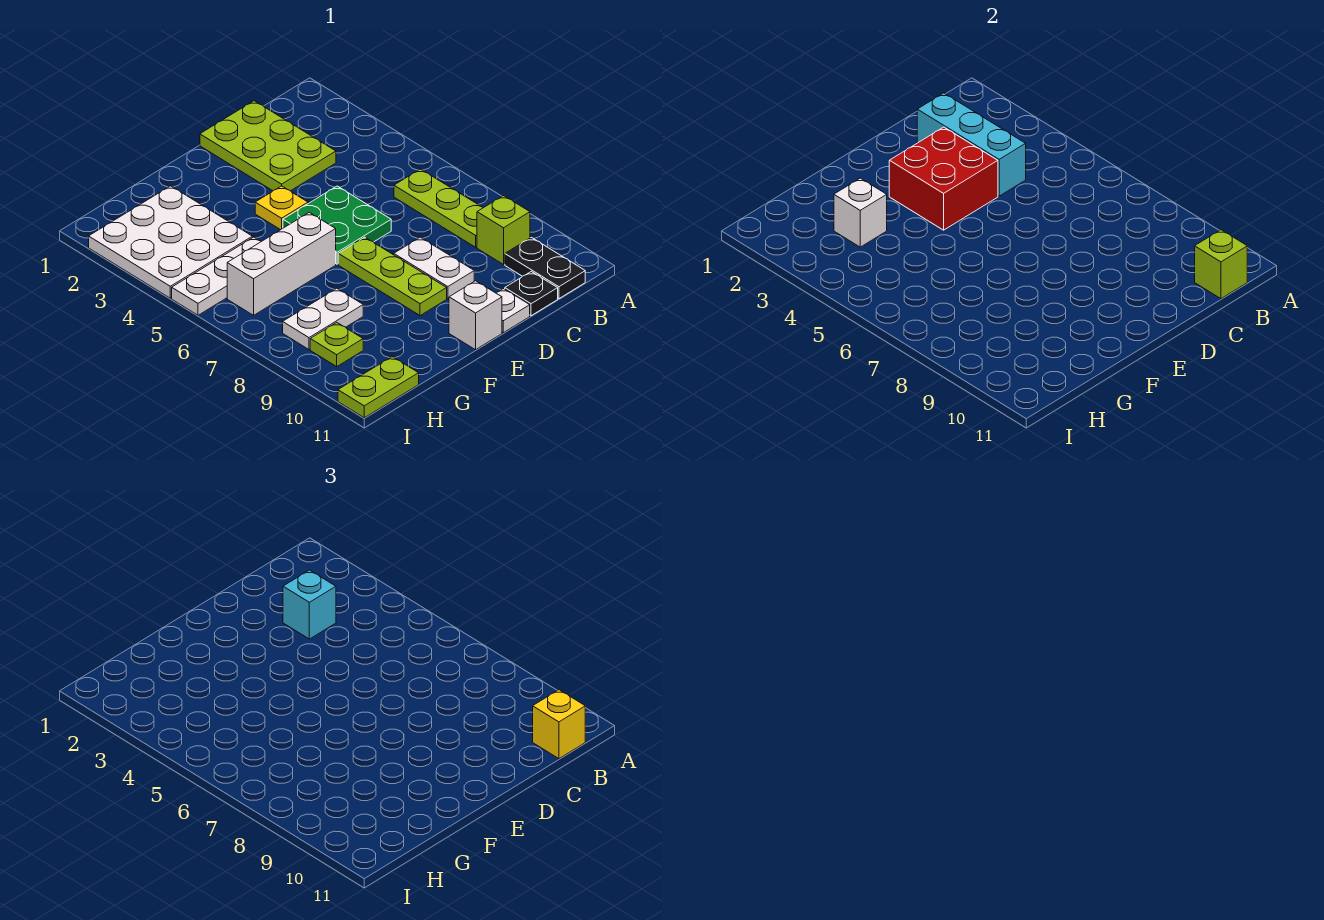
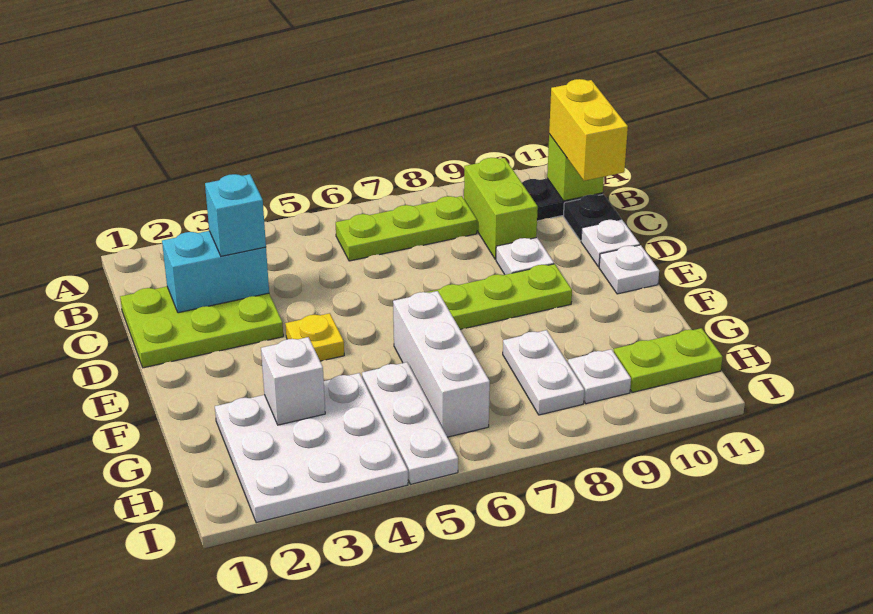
lime brick B9 level 1 -> lime brick B9:C9 level 1
yellow brick B11 level 3 -> yellow brick B11:C11 level 3
cyan brick C2:C4 level 2 -> cyan brick C2:C3 level 2
red brick D3:E4 level 2 -> none
green plate D5:E6 level 1 -> none
white plate D8:D9 level 1 -> white plate D9 level 1
white brick E11 level 1 -> white plate E11 level 1
lime plate H9 level 1 -> white plate H9 level 1
lime plate H11:I11 level 1 -> lime plate H10:H11 level 1

